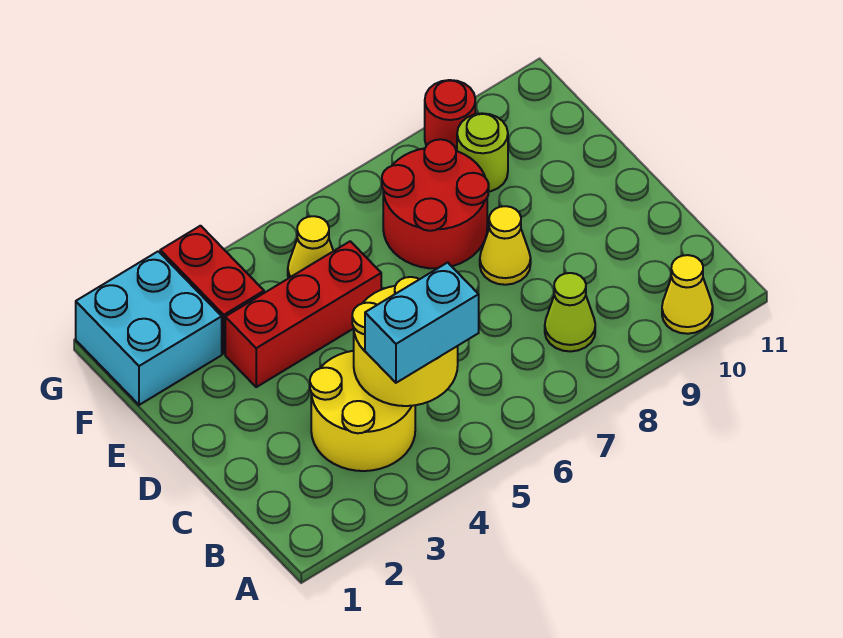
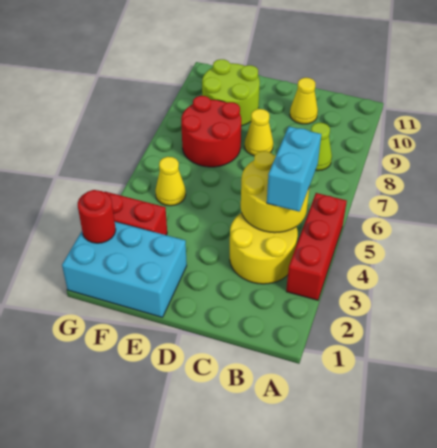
yellow cone A10 level 1 -> yellow cone C10 level 1
red brick E3:E5 level 1 -> red brick A3:A5 level 1
cyan brick F1:G2 level 1 -> cyan brick E1:G2 level 1
lime round brick F9 level 1 -> lime round brick E9:F10 level 1
red round brick G9 level 1 -> red round brick G2 level 2

